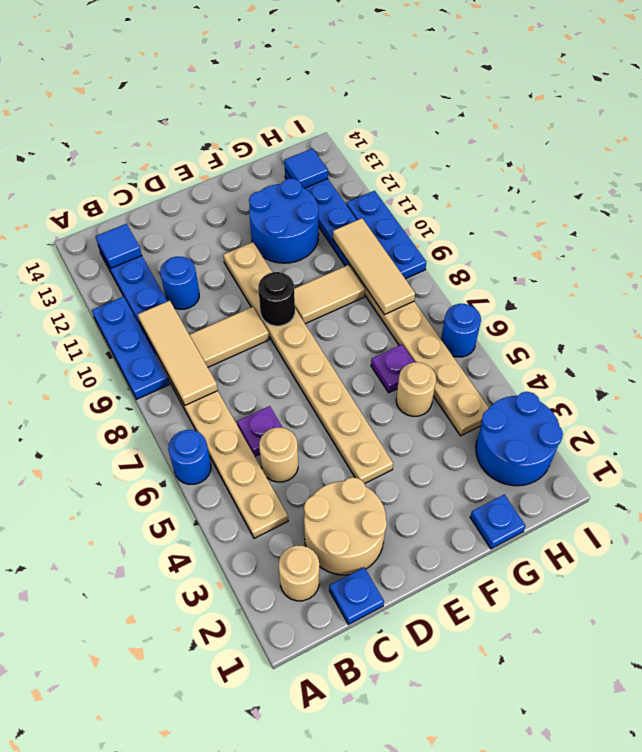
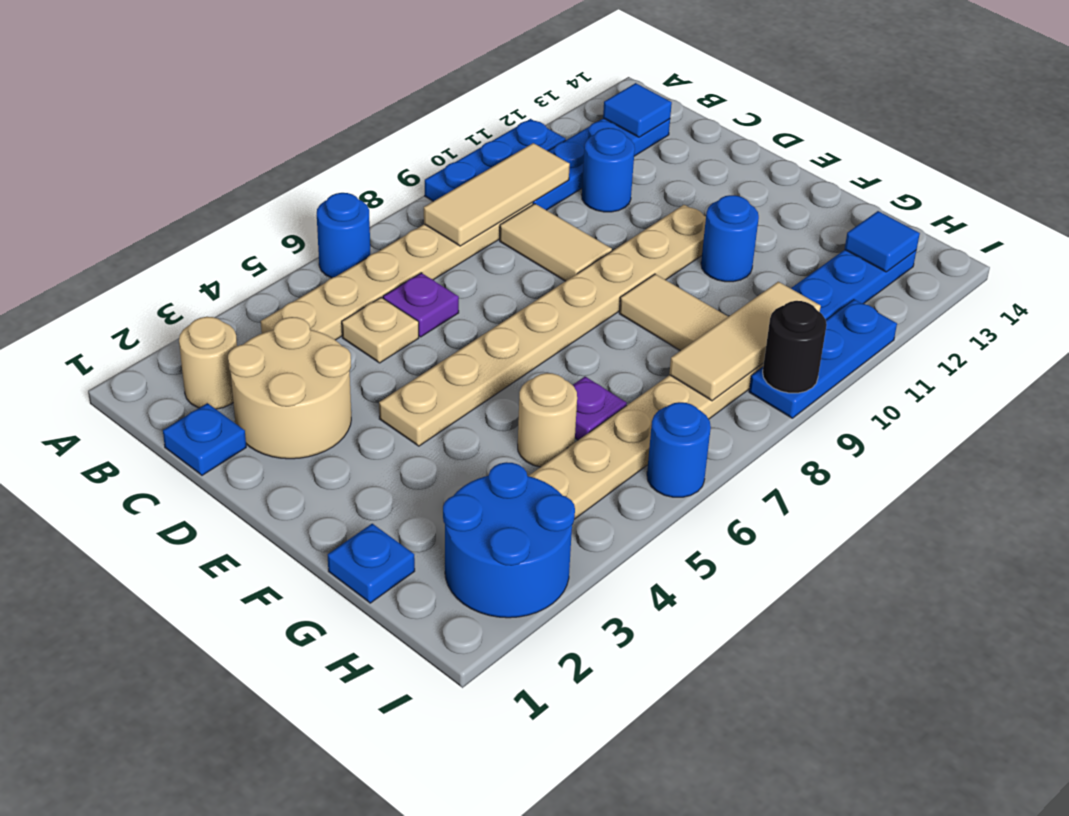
tan round brick C5 level 1 -> tan plate C5 level 1
black round brick E9 level 2 -> black round brick I9 level 2
blue round brick F11:G12 level 1 -> blue round brick F11 level 1

